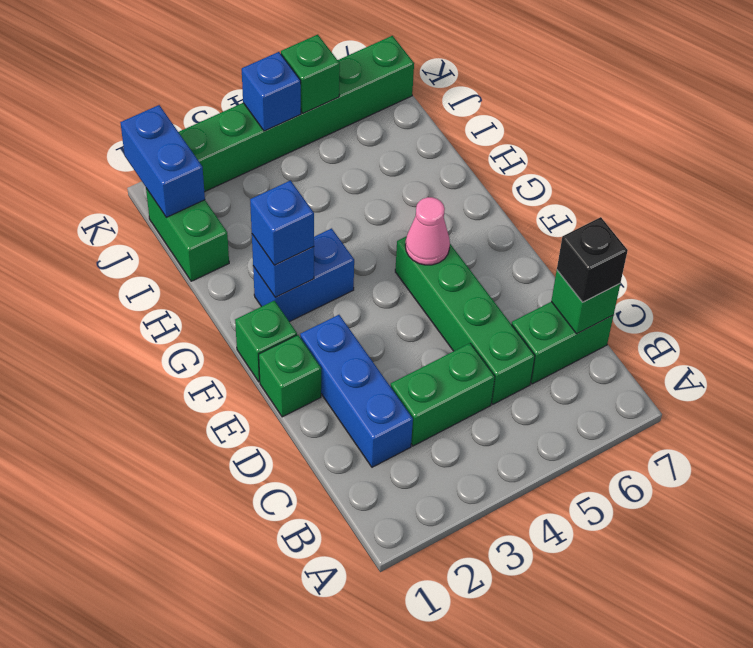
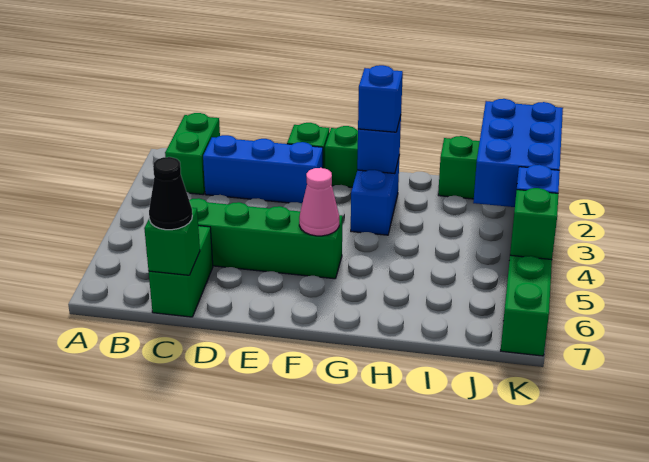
green brick C3:C4 level 1 -> green brick B1:B2 level 1
black brick C7 level 3 -> black cone C7 level 3
blue brick J1:K1 level 2 -> blue brick J1:K3 level 2

